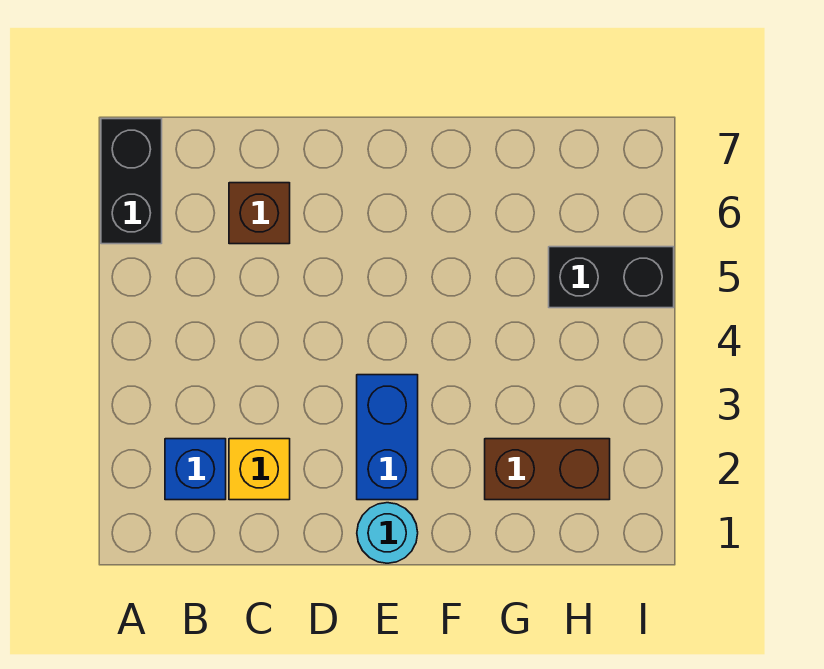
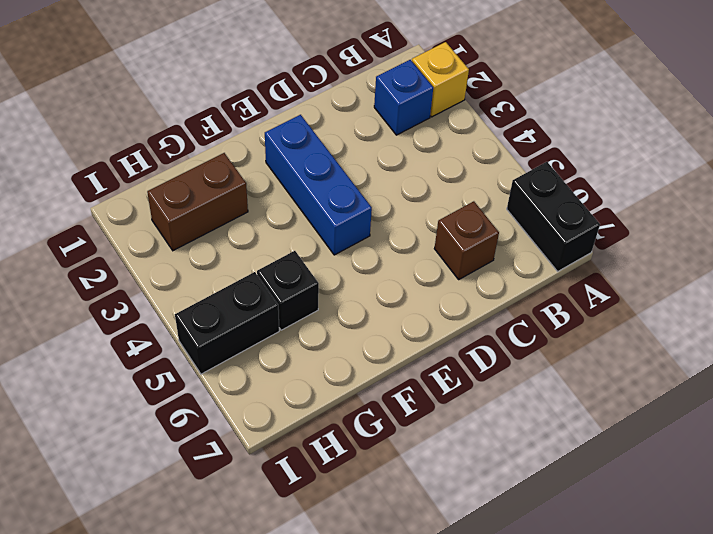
yellow brick C2 level 1 -> yellow brick A2 level 1
cyan round brick E1 level 1 -> none
blue brick E2:E3 level 1 -> blue brick E2:E4 level 1
none -> black brick G5 level 1

